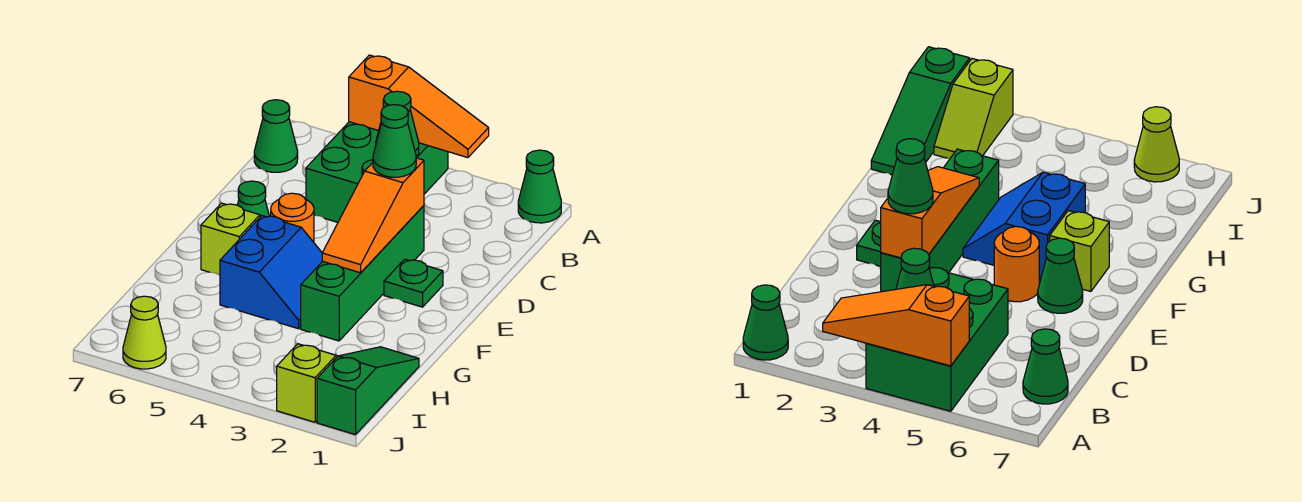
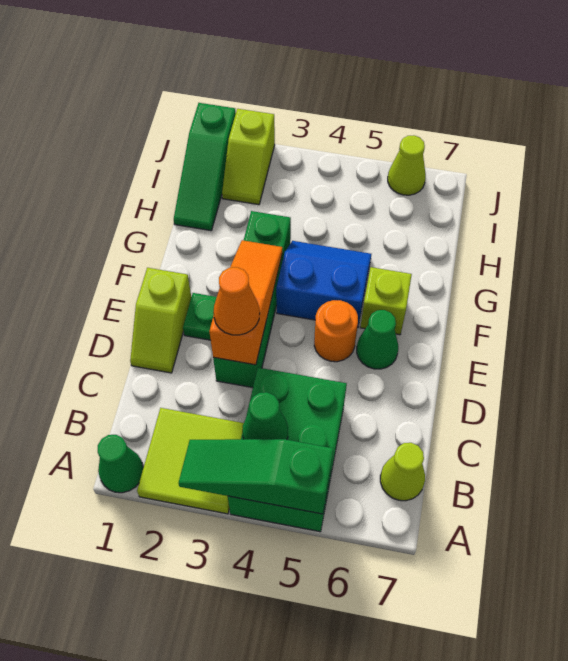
none -> lime tile A2:B3 level 1
orange slope A3:A5 level 2 top 5 -> green slope A3:A5 level 2 top 5
green cone B7 level 1 -> lime cone B7 level 1
none -> lime slope D1:E1 level 1 top E
green cone D3 level 3 -> orange cone D3 level 3
blue slope F4:G5 level 1 top 5 -> blue slope F4:G5 level 1 top F

